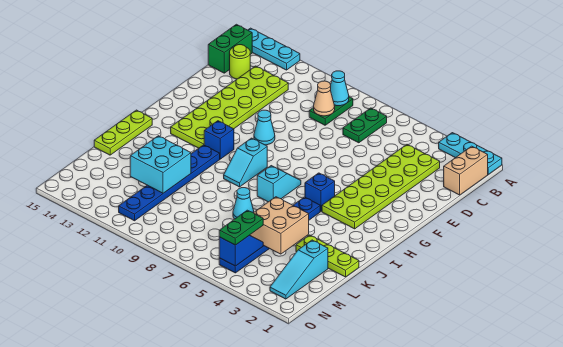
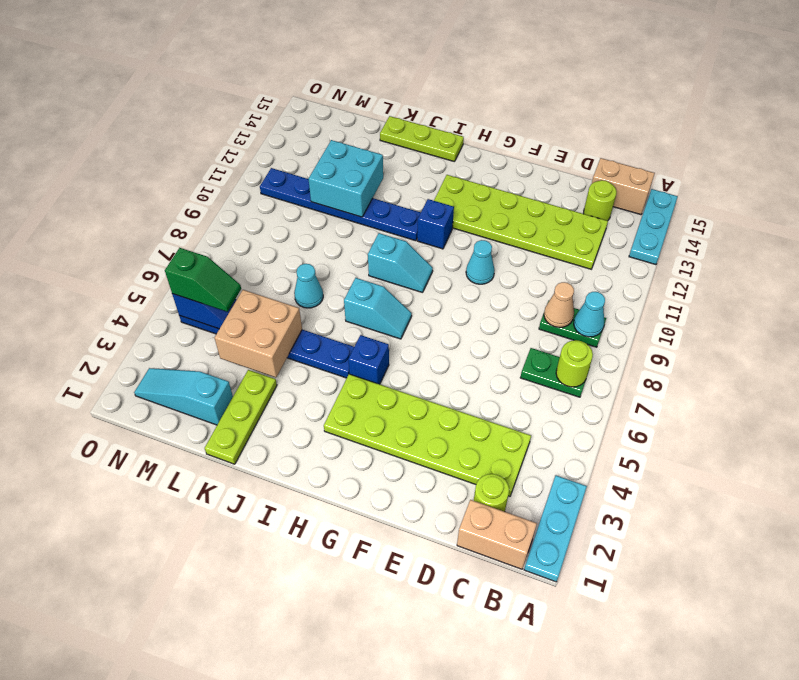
none -> lime round brick B7 level 2
green brick B15:C15 level 1 -> tan brick B15:C15 level 1
none -> lime round brick C2 level 1
cyan slope H9:I9 level 1 top H -> cyan slope H9:I9 level 1 top I
green plate M5:N5 level 3 -> green slope M5:N5 level 3 top N

